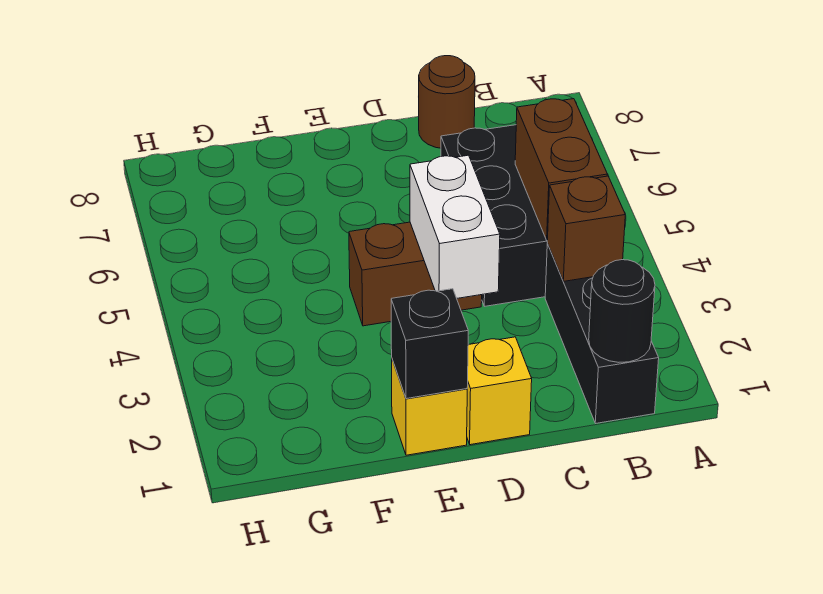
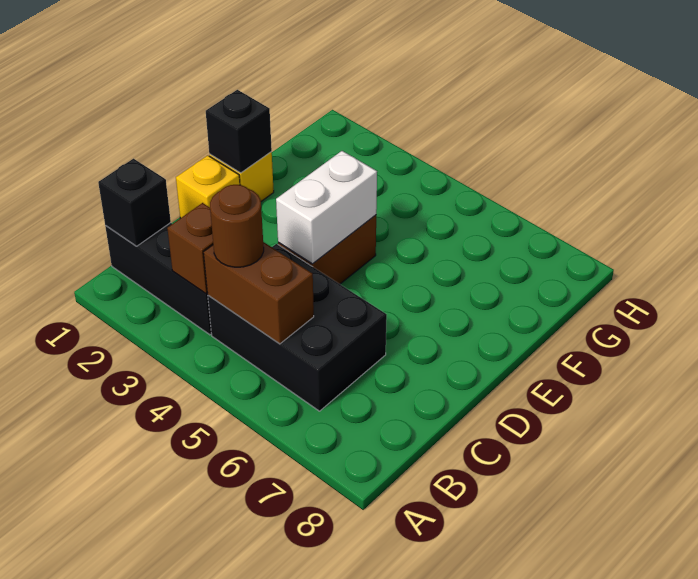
black round brick B1 level 2 -> black brick B1 level 2
brown round brick C8 level 1 -> brown round brick B4 level 3
white brick D3:D4 level 2 -> white brick D4:E4 level 2

